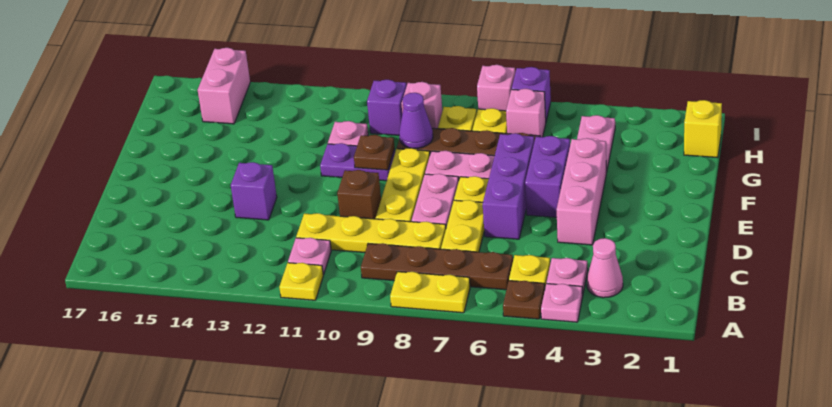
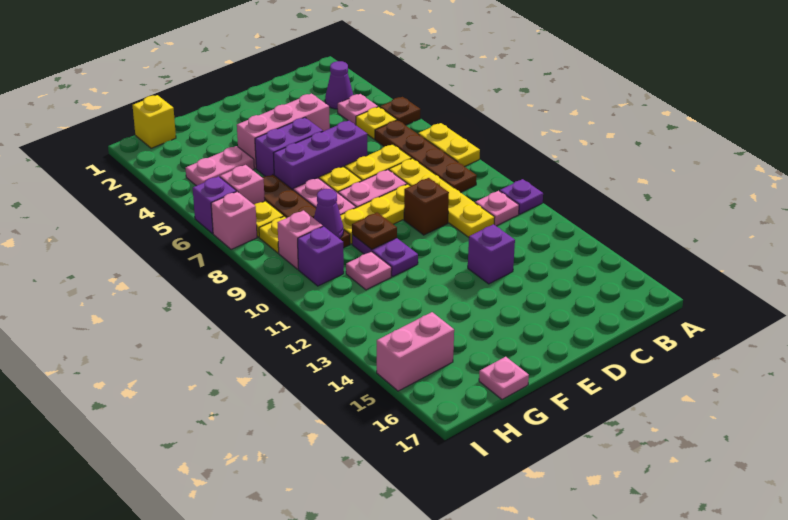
pink plate A4 level 1 -> pink plate G17 level 1
yellow plate A11 level 1 -> purple plate A11 level 1
pink cone B3 level 1 -> purple cone B3 level 1

